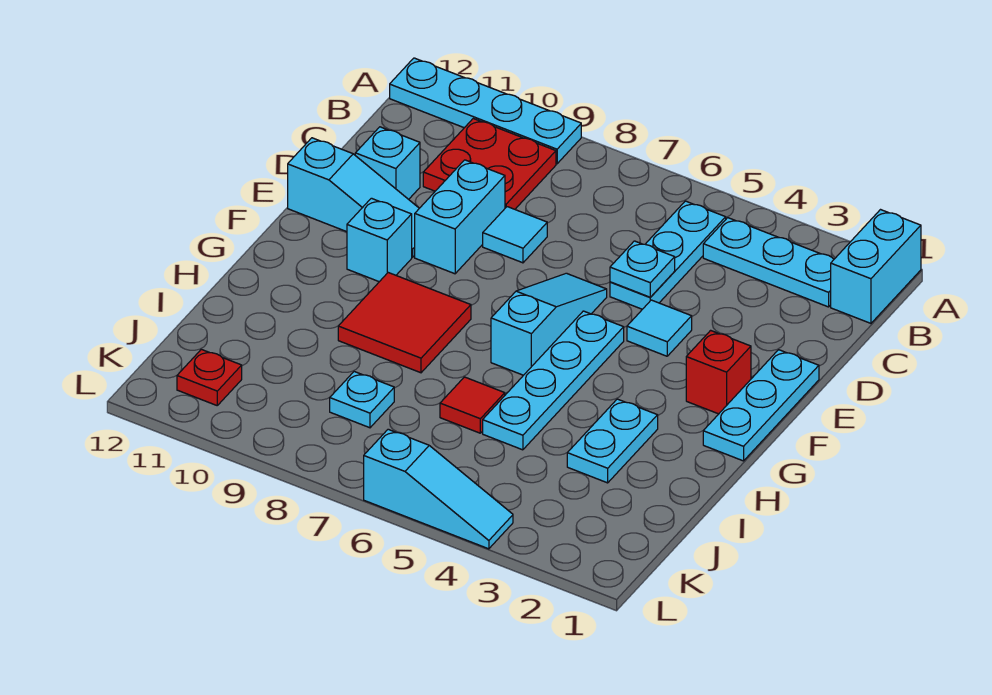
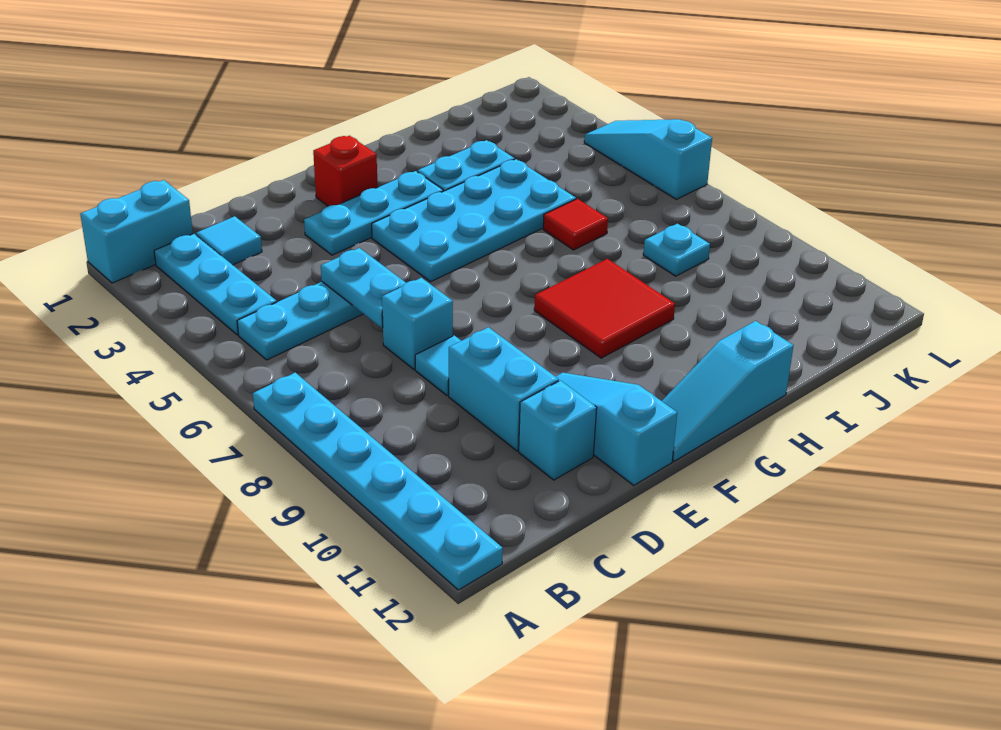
cyan plate A9:A12 level 1 -> cyan plate A7:A12 level 1
red plate B9:C10 level 1 -> none
cyan plate D5 level 2 -> cyan plate D5:D6 level 2
cyan brick D9:E9 level 1 -> cyan brick D9:D10 level 1
cyan plate E1:G1 level 1 -> cyan plate E3:G3 level 1
cyan tile E4 level 1 -> cyan tile C2 level 1
cyan slope E6:G6 level 1 top G -> cyan slope F12:H12 level 1 top H
cyan plate F5:I5 level 1 -> cyan plate F4:I5 level 1
cyan brick F10 level 1 -> cyan brick D7 level 1
red plate K11 level 1 -> none

